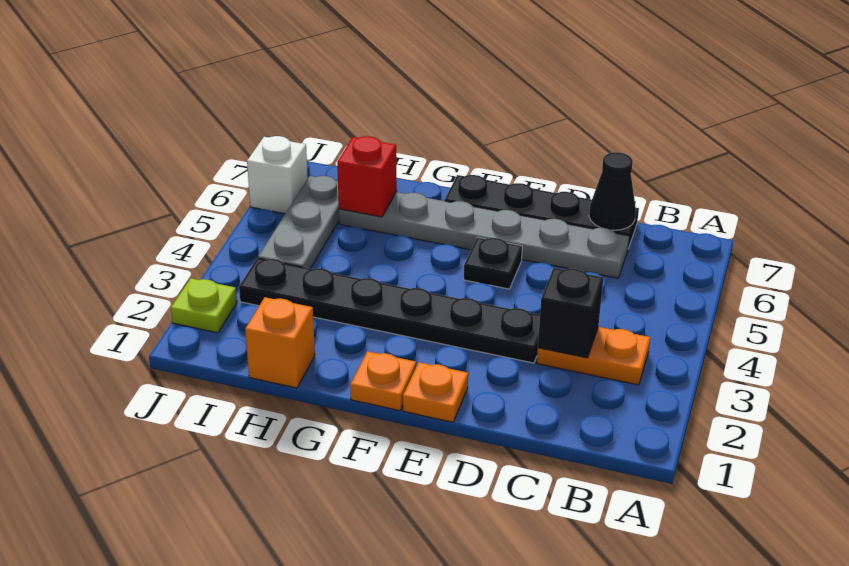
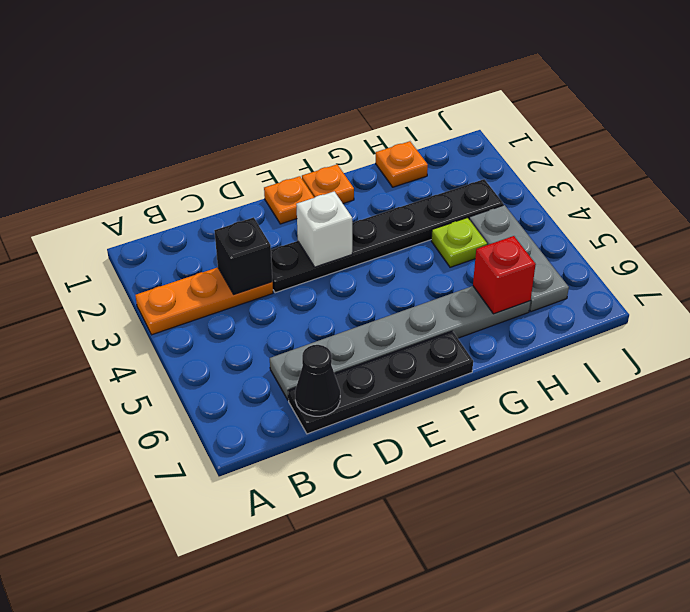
orange plate B3:C3 level 1 -> orange plate A3:C3 level 1
black plate E5 level 1 -> none
orange brick H1 level 1 -> orange plate H1 level 1
lime plate J2 level 1 -> lime plate H4 level 1
white brick J6 level 1 -> white brick E3 level 2

